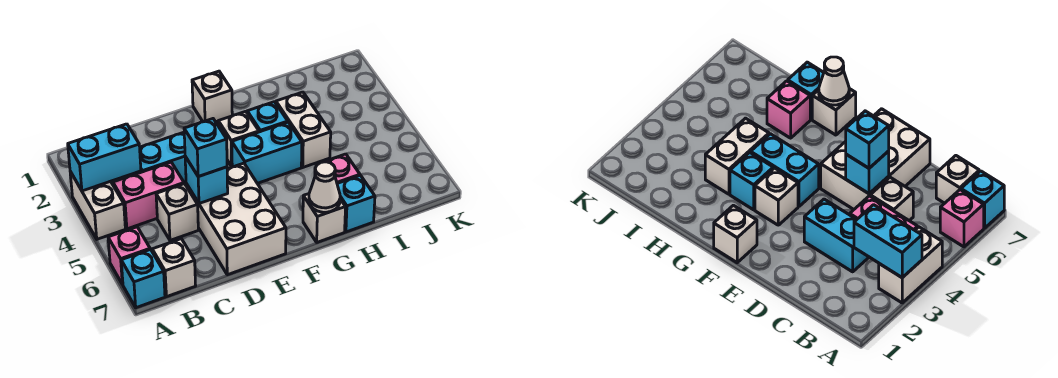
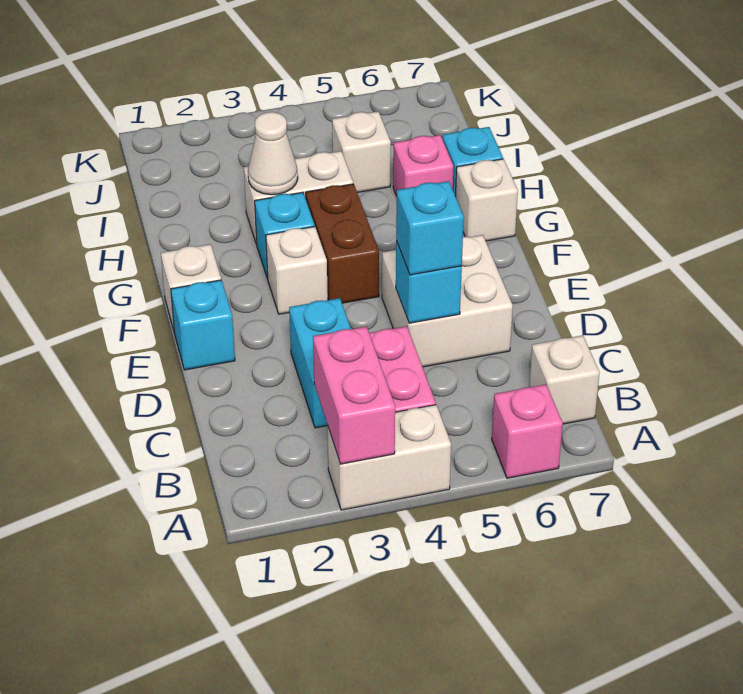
cyan brick A3:B3 level 2 -> pink brick A3:B3 level 2
cyan brick A7 level 1 -> cyan brick E1 level 1
white brick C5 level 1 -> white brick I5 level 1
white brick D5:E7 level 1 -> white brick D5:E6 level 1
cyan brick F4:G4 level 1 -> brown brick F4:G4 level 1
white cone G7 level 2 -> white cone H3 level 2

